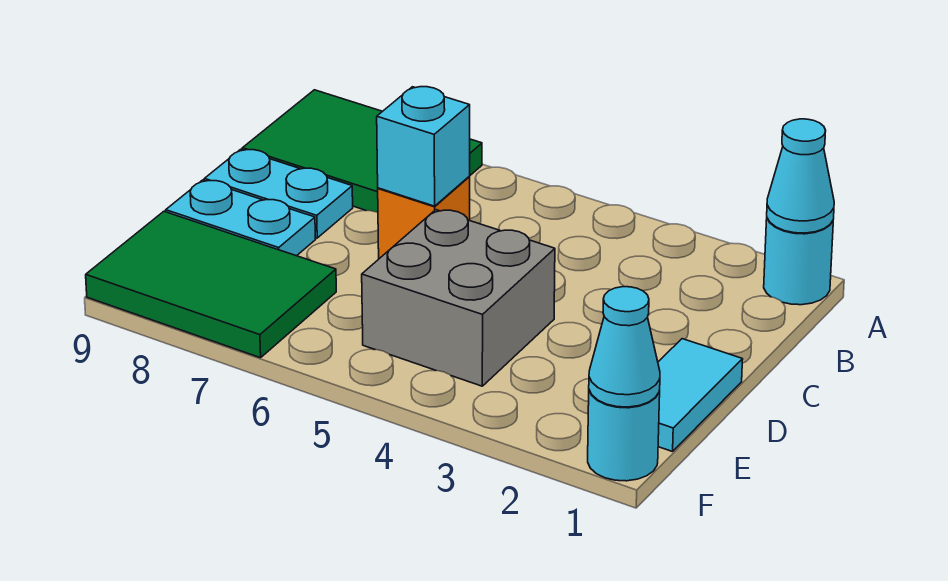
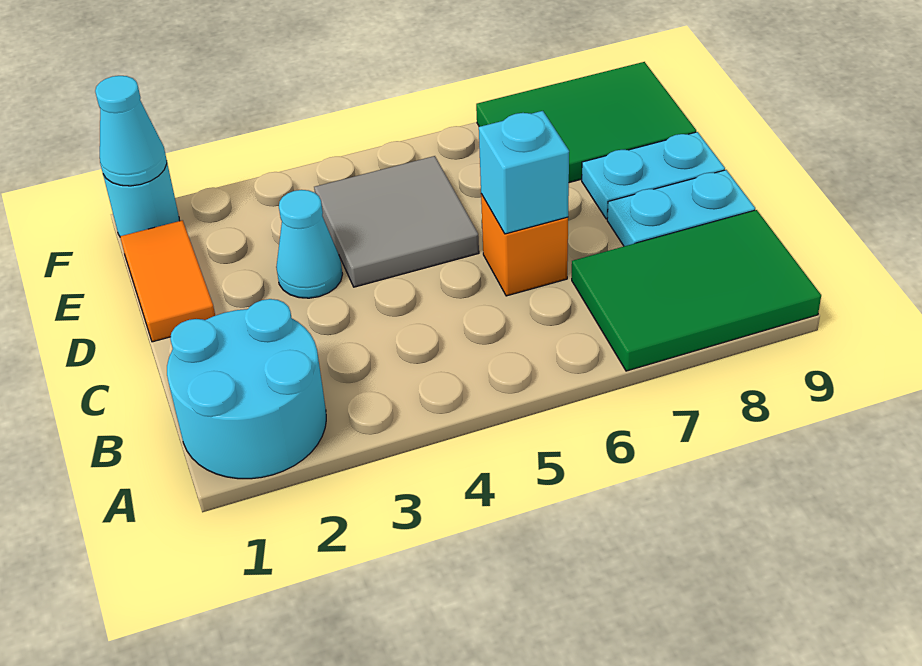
cyan round brick A1 level 1 -> cyan round brick A1:B2 level 1
cyan cone A1 level 2 -> cyan cone D3 level 1
cyan tile D1:E1 level 1 -> orange tile D1:E1 level 1
grey brick D4:E5 level 1 -> grey tile D4:E5 level 1

